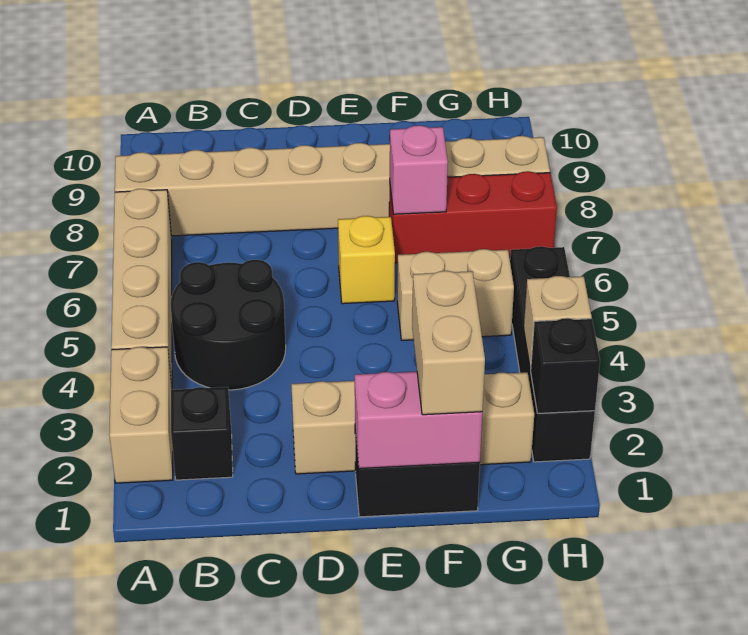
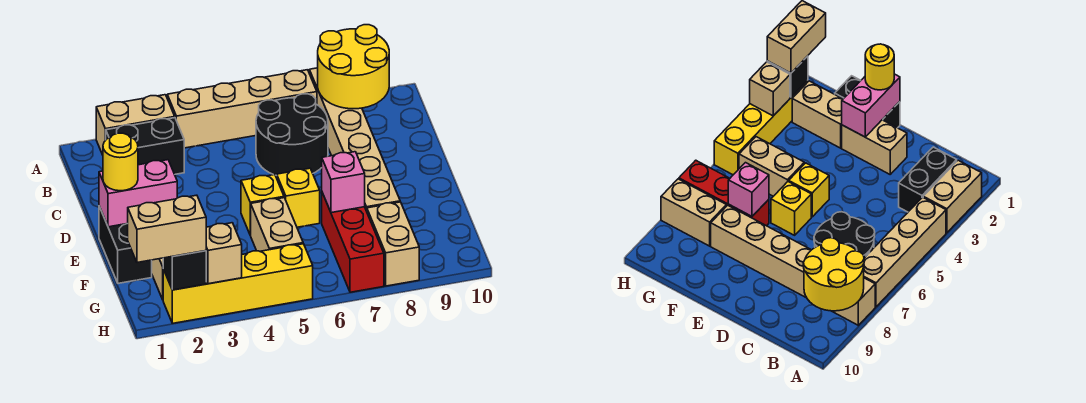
none -> yellow round brick A8:B9 level 2
black brick B2 level 1 -> black brick B2:B3 level 1
black round brick B4:C5 level 1 -> black round brick B6:C7 level 1
pink brick E1:F1 level 2 -> pink brick E1:E2 level 2
none -> yellow round brick E1 level 3
none -> yellow brick E5 level 1
tan brick F1:F2 level 3 -> tan brick H1:H2 level 3
black brick H2:H5 level 1 -> yellow brick H2:H5 level 1

